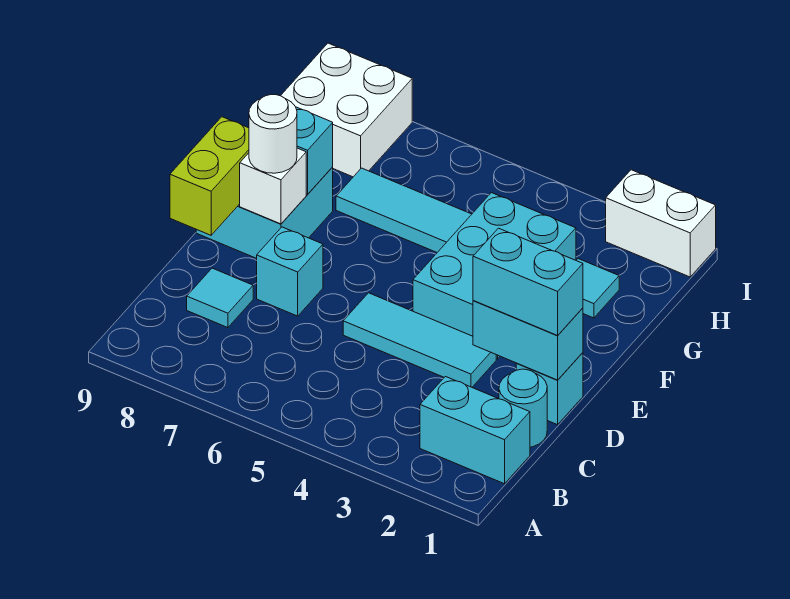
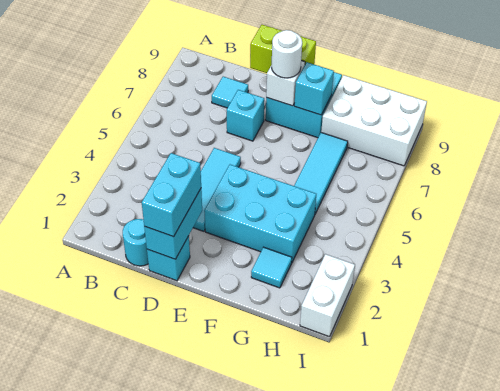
cyan brick B1:B2 level 1 -> none
white brick H8:I9 level 1 -> white brick G8:I9 level 1

